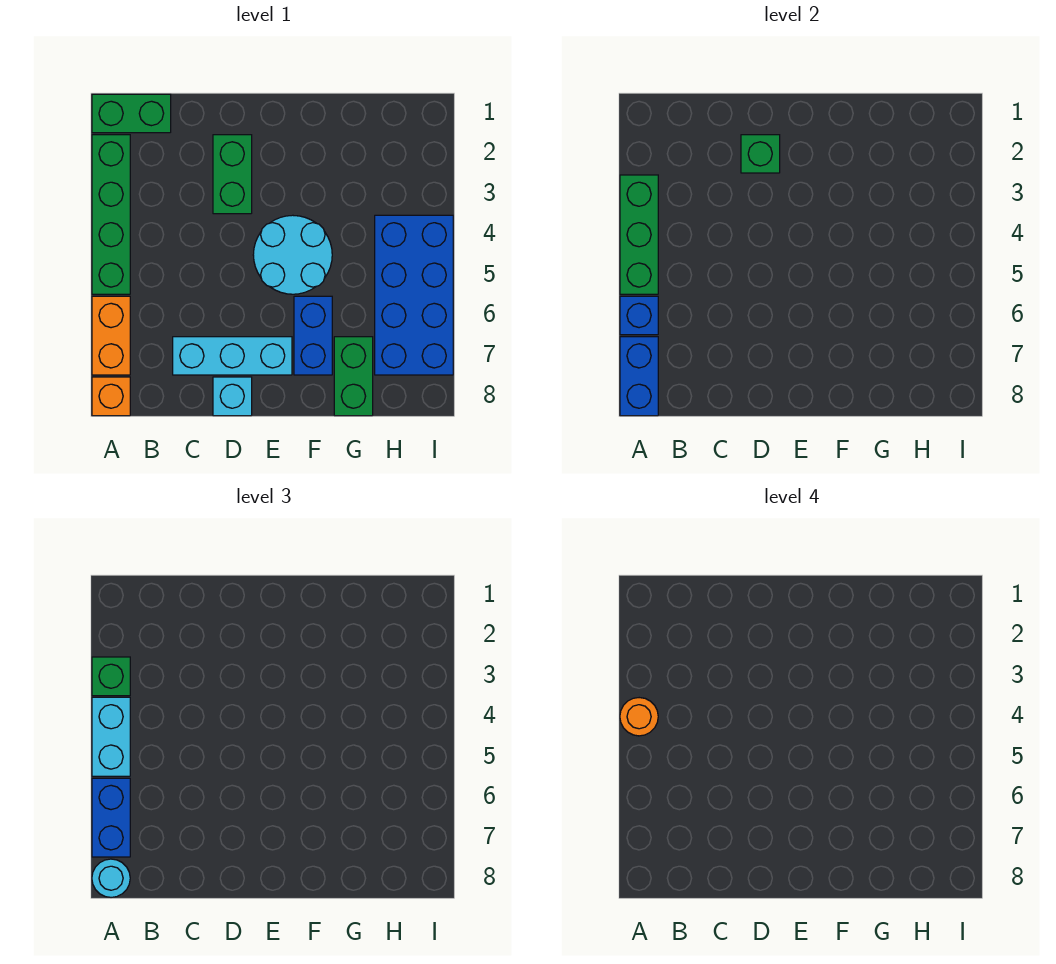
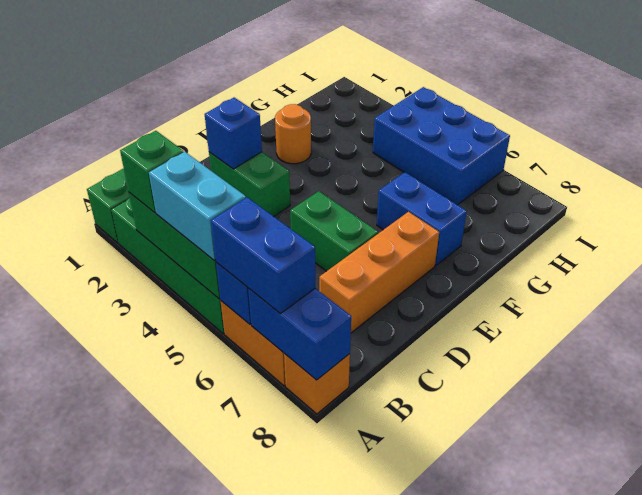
orange round brick A4 level 4 -> orange round brick F2 level 1
cyan round brick A8 level 3 -> none
cyan brick C7:E7 level 1 -> orange brick C7:E7 level 1
green brick D2 level 2 -> blue brick D2 level 2
cyan brick D8 level 1 -> none
cyan round brick E4:F5 level 1 -> none
green brick G7:G8 level 1 -> green brick D5:D6 level 1
blue brick H4:I7 level 1 -> blue brick H4:I6 level 1

